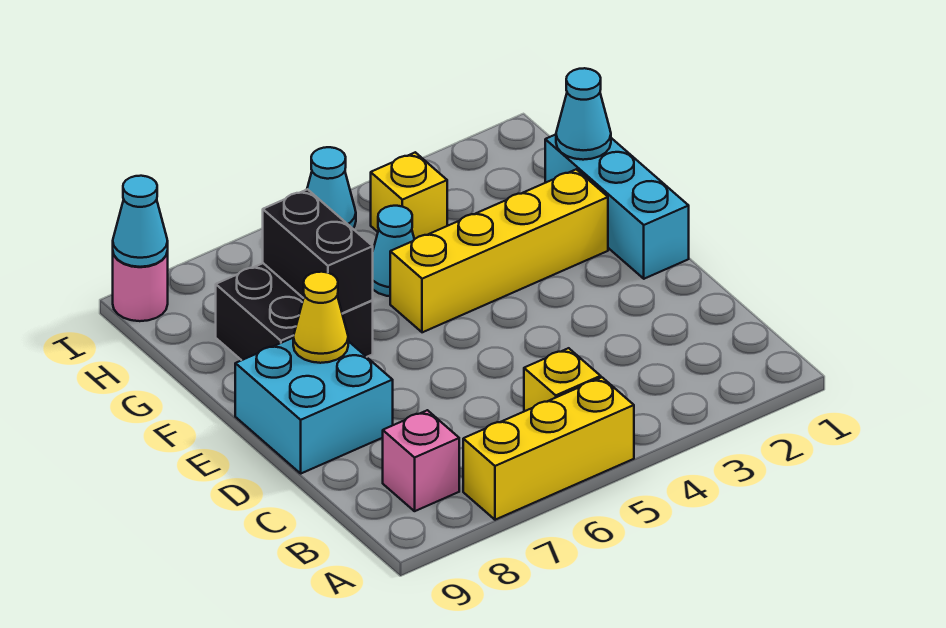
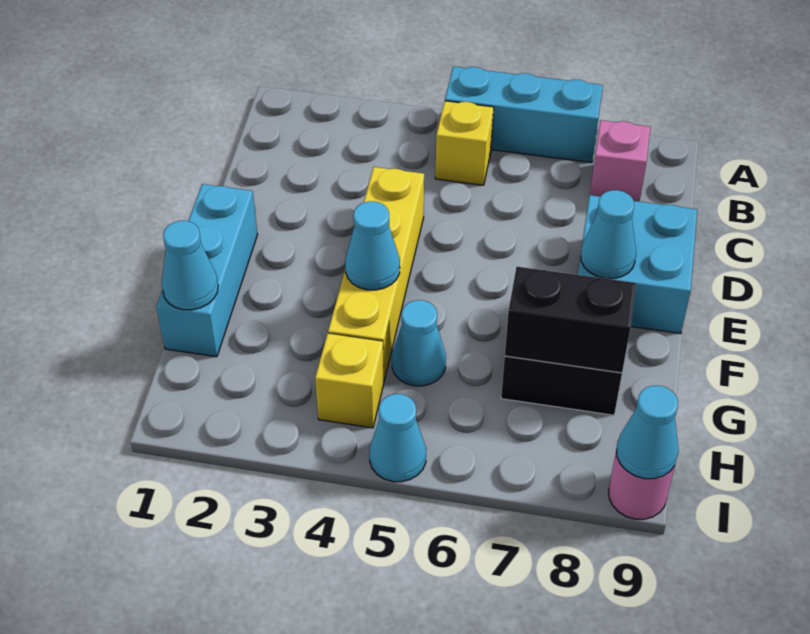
yellow brick A5:A7 level 1 -> cyan brick A5:A7 level 1
yellow cone E8 level 2 -> cyan cone E8 level 2
yellow brick F2:F5 level 1 -> yellow brick D4:G4 level 1
none -> cyan cone F4 level 2
black brick F7:G7 level 2 -> black brick G7:G8 level 2

